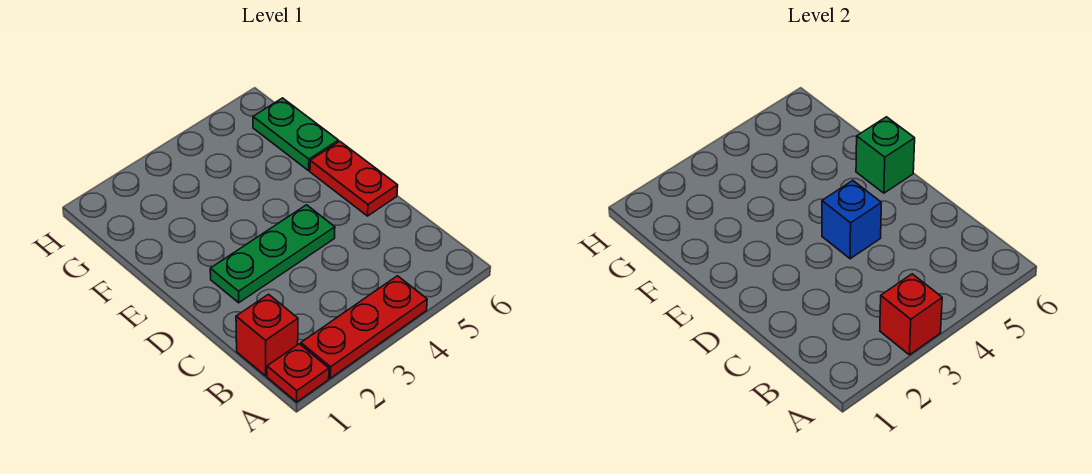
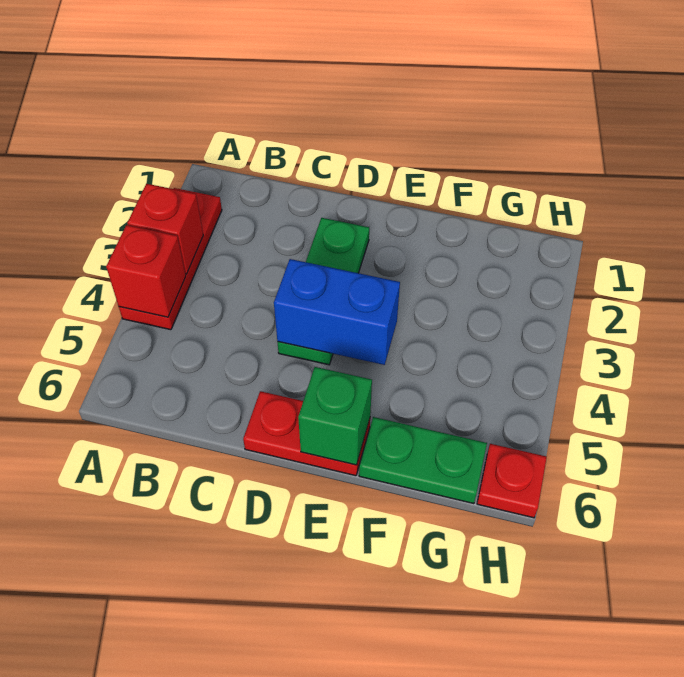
red plate A1 level 1 -> red plate H6 level 1
red brick B1 level 1 -> red brick A4 level 2
blue brick D4 level 2 -> blue brick D4:E4 level 2

